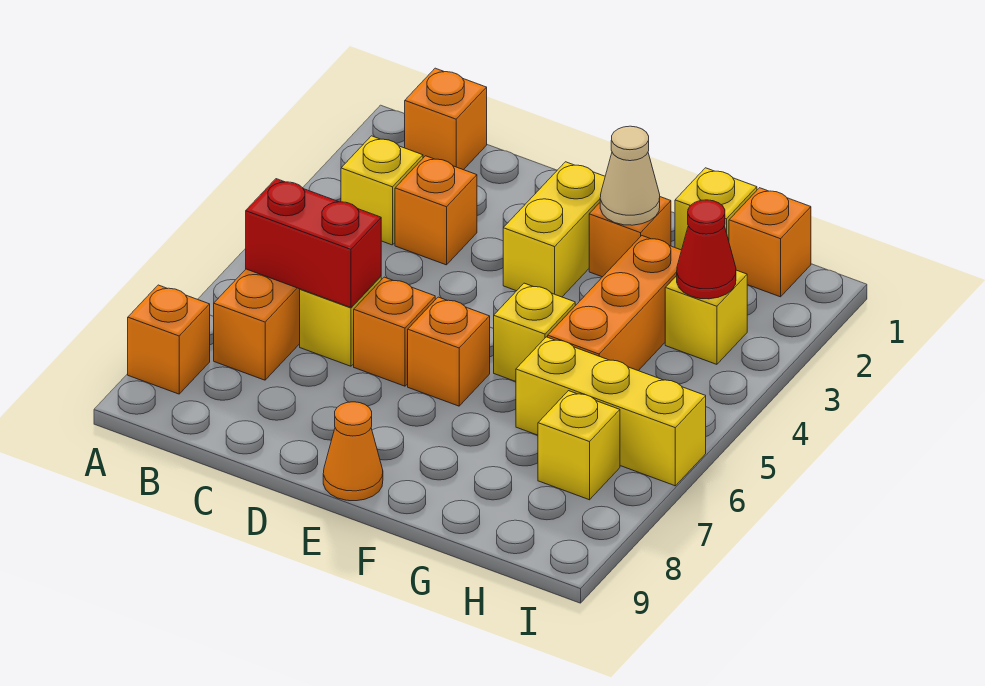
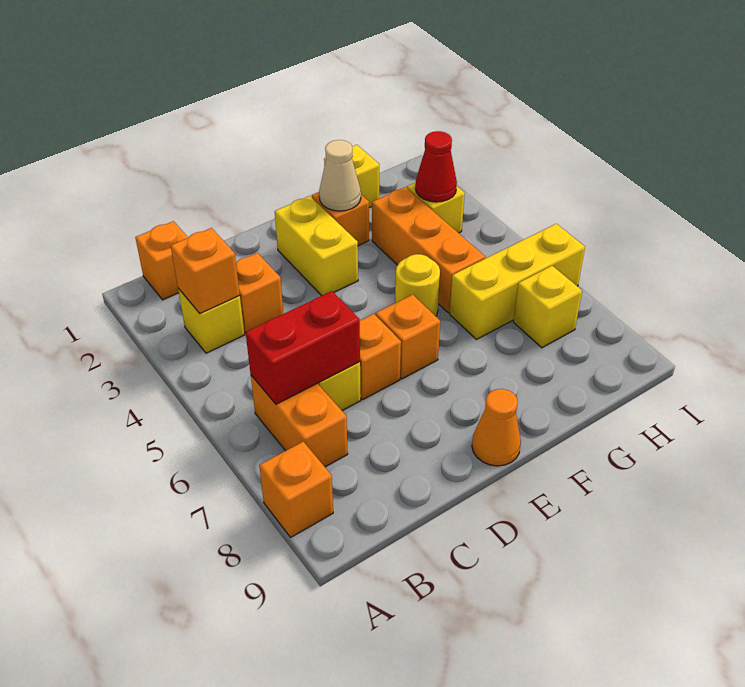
yellow brick F5 level 1 -> yellow round brick F5 level 1
orange brick H1 level 1 -> orange brick B3 level 2

